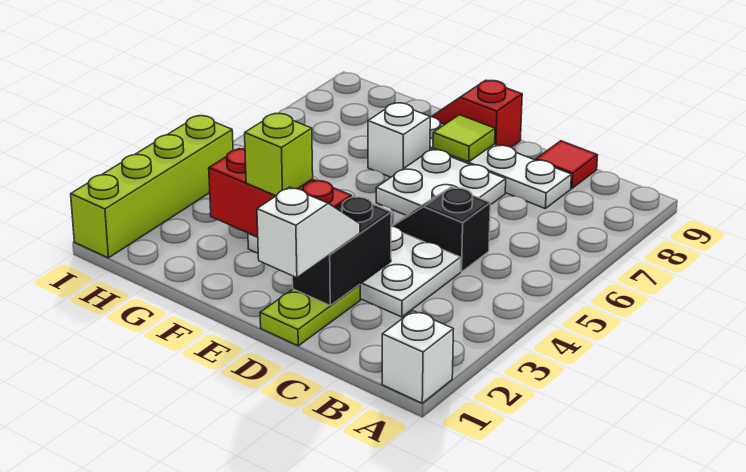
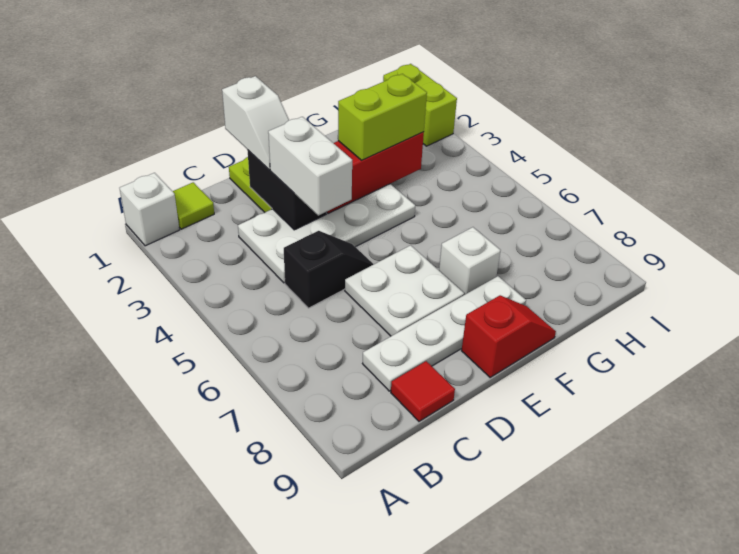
none -> white brick D3:D4 level 3
lime tile E8 level 2 -> lime tile B1 level 1
lime brick F3 level 3 -> lime brick F3:G3 level 3
lime brick I1:I4 level 1 -> lime brick I1:I2 level 1

